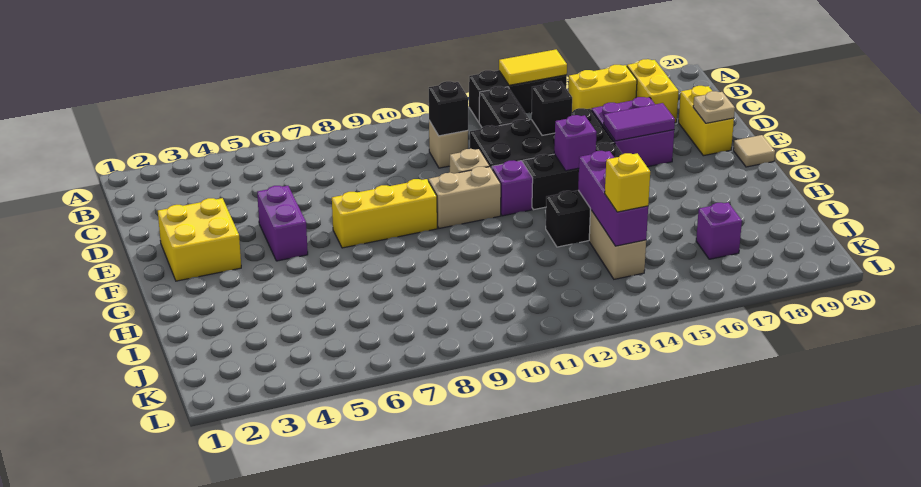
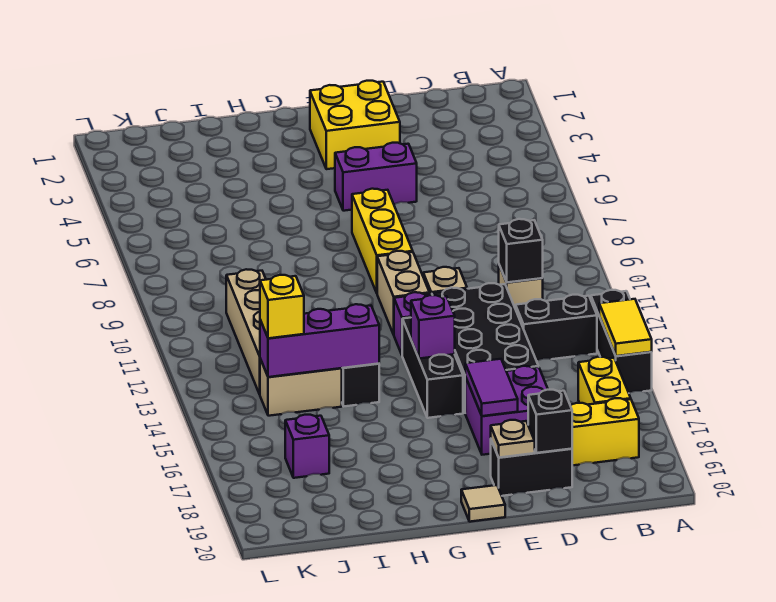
black brick D14 level 2 -> black brick D19 level 2
yellow brick D19:E19 level 1 -> black brick D19:E19 level 1
none -> tan brick J10:J13 level 1

